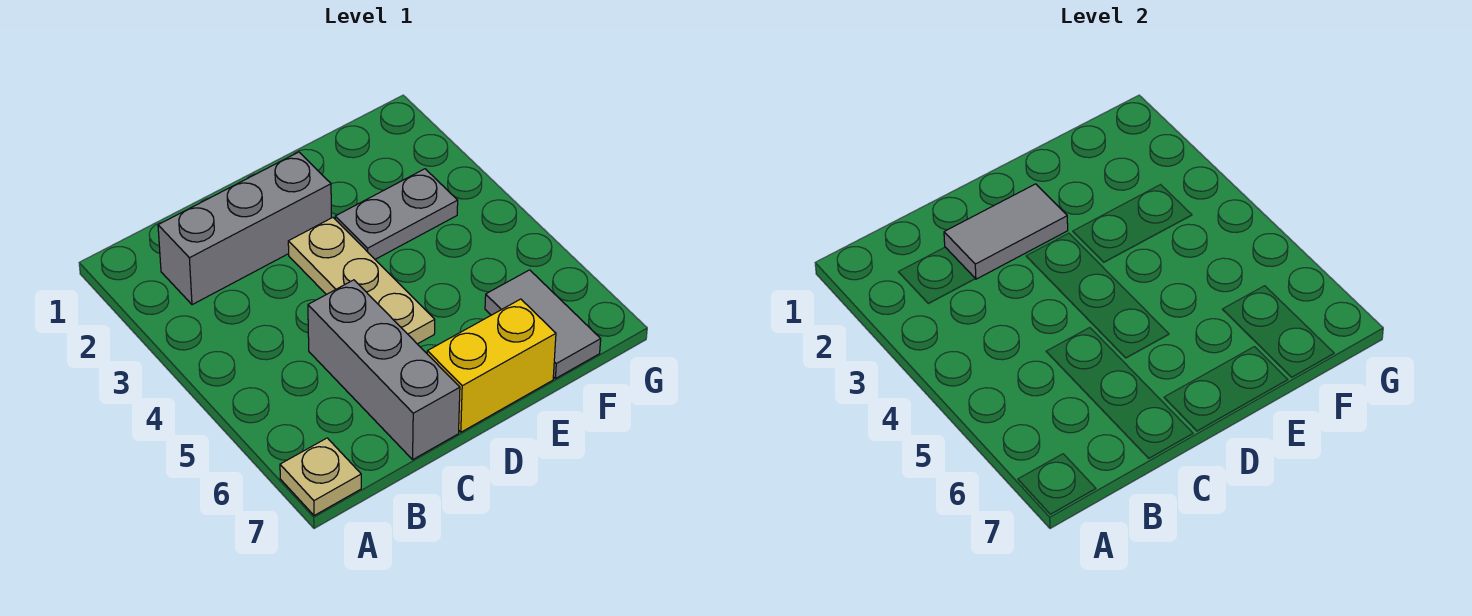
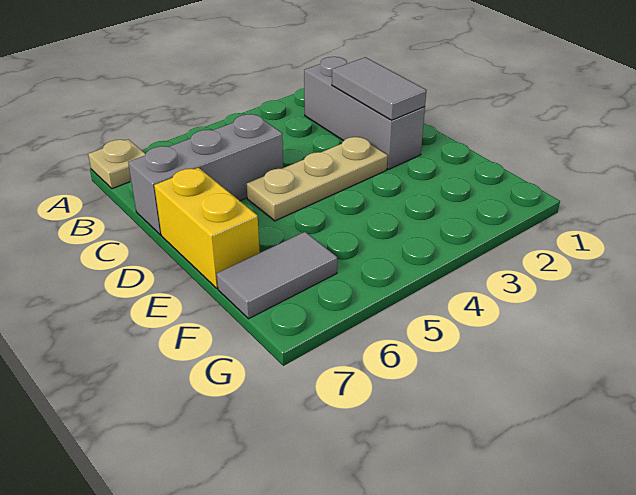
grey plate E3:F3 level 1 -> none

